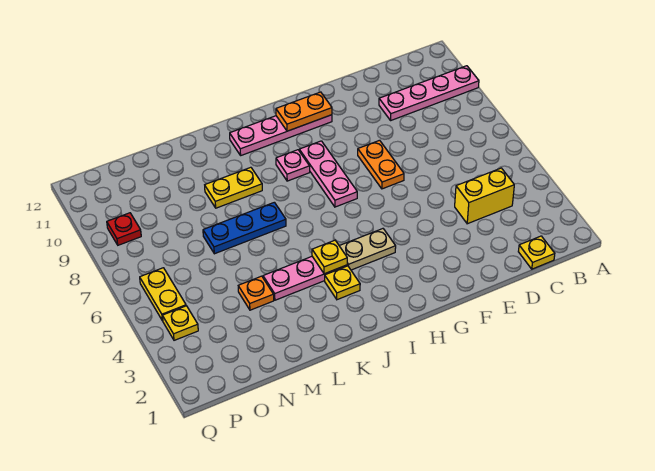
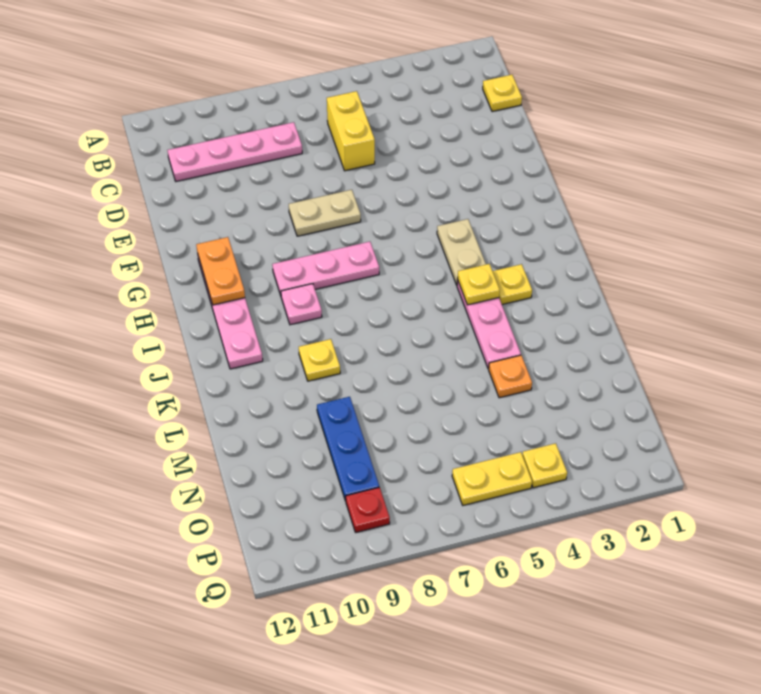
pink plate A10:D10 level 1 -> pink plate C8:C11 level 1
yellow brick C4:D4 level 1 -> yellow brick C6:D6 level 1
orange plate F7:F8 level 1 -> tan plate F7:F8 level 1
blue plate K7:M7 level 1 -> blue plate M9:O9 level 1
yellow plate K9:L9 level 1 -> yellow plate K9 level 1

